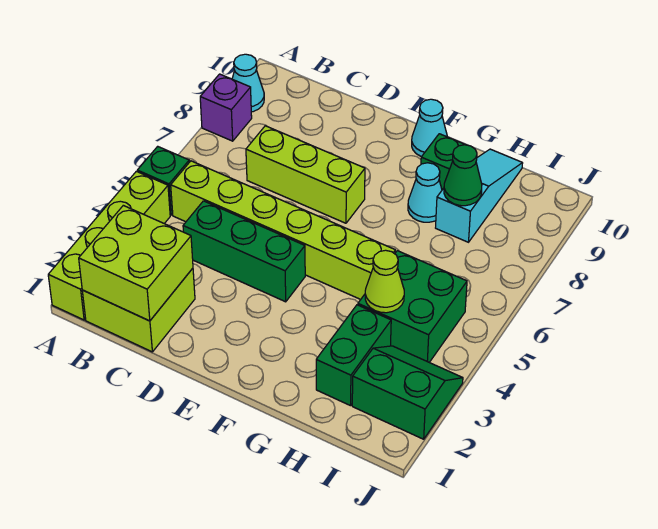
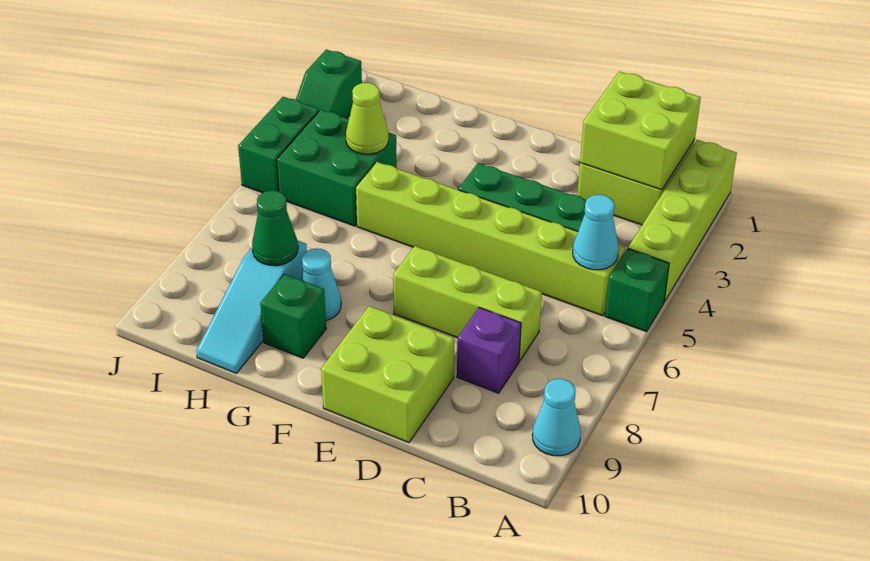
purple brick A8 level 1 -> purple brick C8 level 1
none -> lime brick D9:E10 level 1
cyan cone F10 level 1 -> cyan cone B5 level 2
green brick H2:H3 level 1 -> green brick J4:J5 level 1
green slope I2:J3 level 1 top 2 -> green slope J2:J3 level 1 top 2

